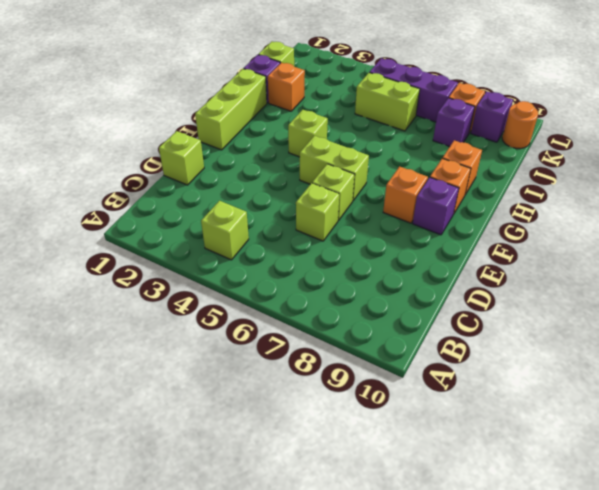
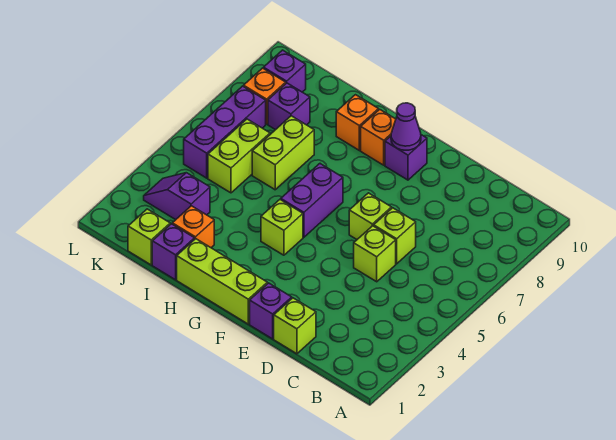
lime brick B4 level 1 -> lime brick D5 level 1
none -> purple brick E1 level 1
lime brick F5:F6 level 1 -> lime brick I6:I7 level 1
orange brick F8 level 1 -> none
none -> purple cone F9 level 2
none -> purple brick G5:G6 level 1
none -> purple slope J3:K3 level 1 top J
orange round brick K10 level 1 -> none

